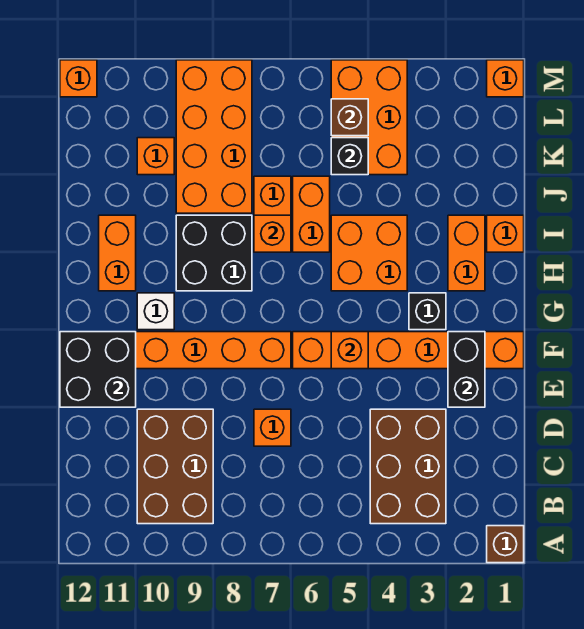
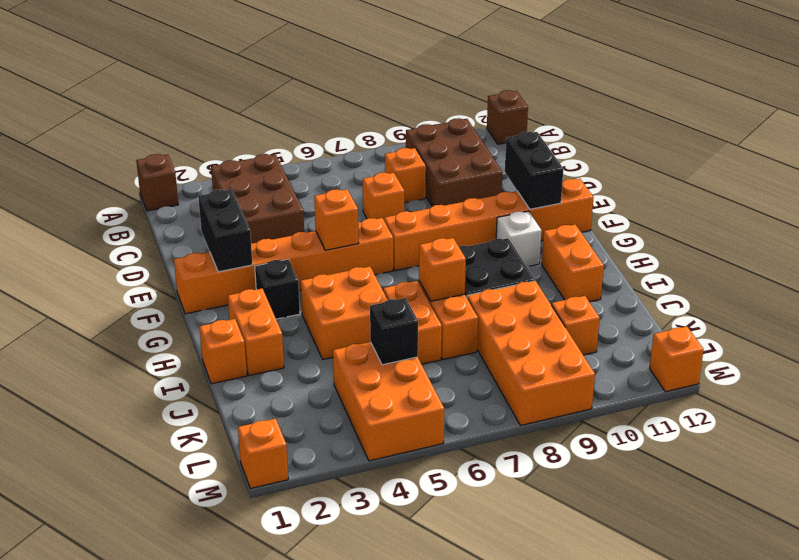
none -> orange brick C8 level 1
black brick E11:F12 level 2 -> black brick E11:F11 level 2
brown brick L5 level 2 -> brown brick A12 level 1

